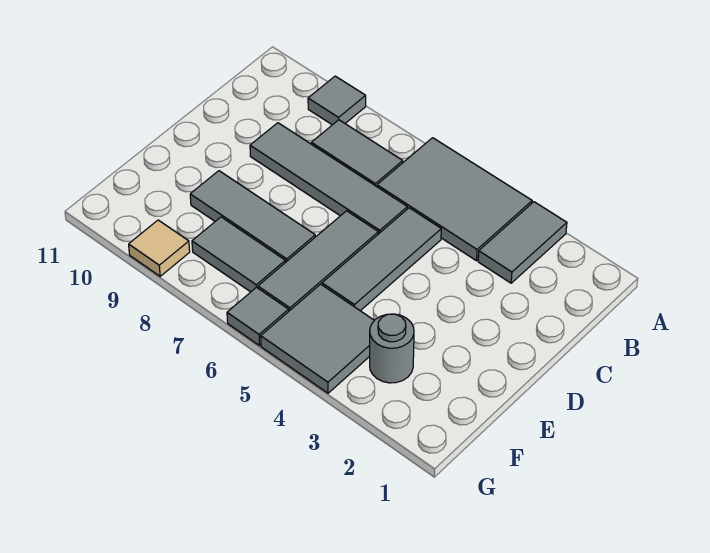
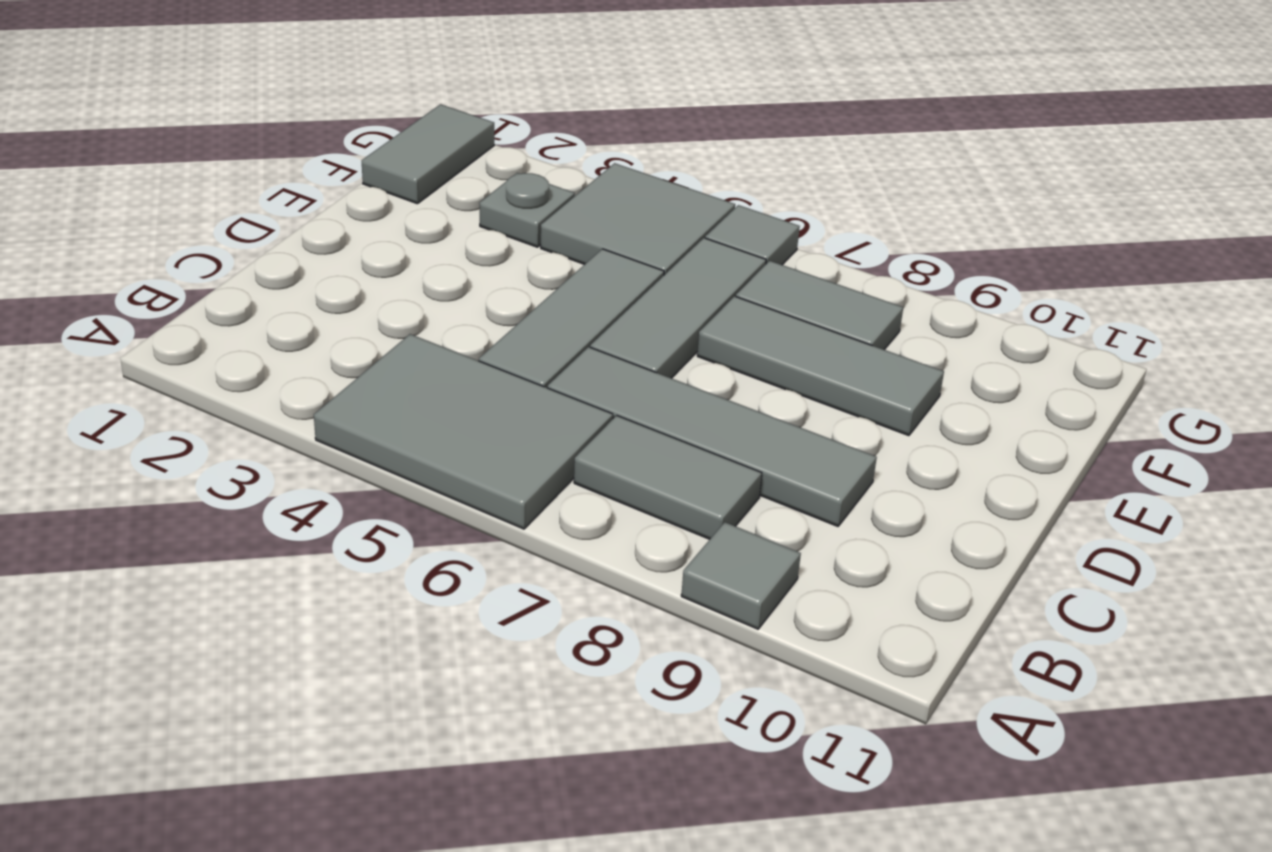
grey tile A3:B3 level 1 -> grey tile F1:G1 level 1
grey round brick F3 level 1 -> grey plate F3 level 1
tan tile G9 level 1 -> none

